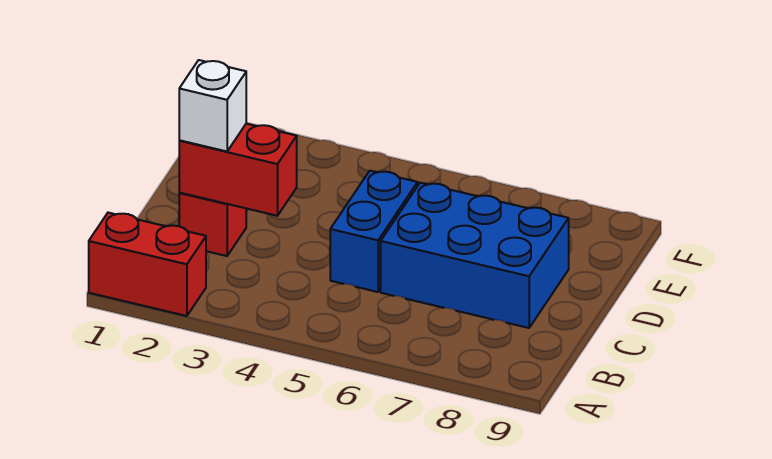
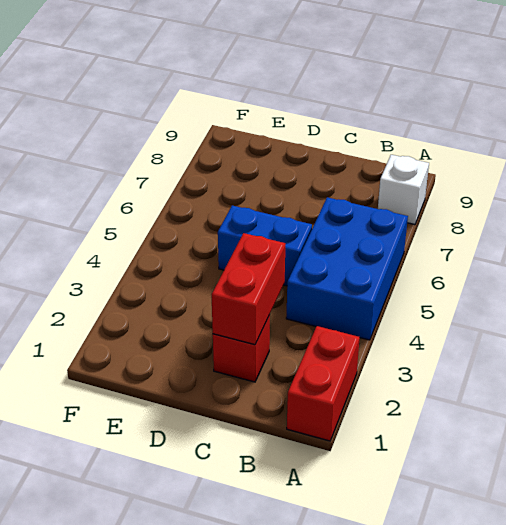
white brick C2 level 3 -> white brick A8 level 1
blue brick C6:D8 level 1 -> blue brick A4:B6 level 1

